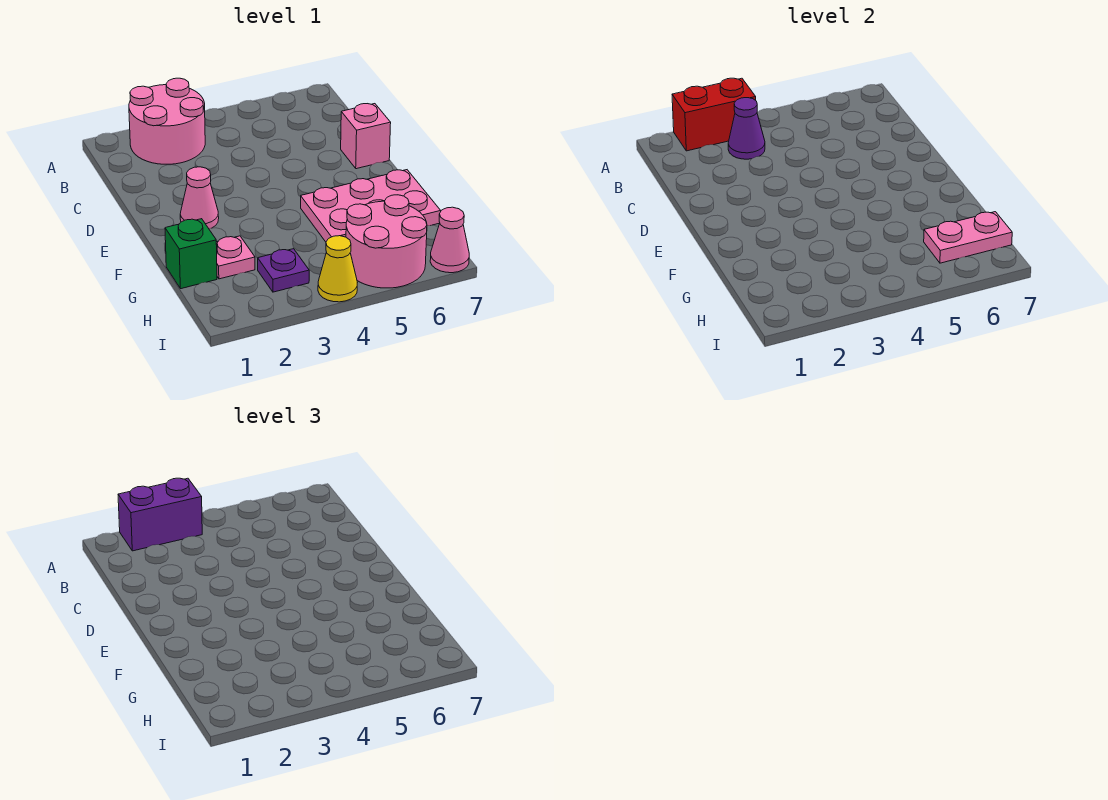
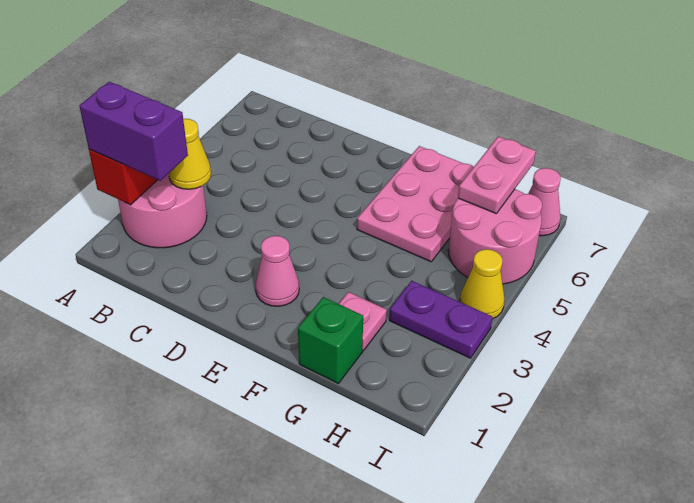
purple brick A2:A3 level 3 -> purple brick A2:B2 level 3
purple cone B3 level 2 -> yellow cone B3 level 2
pink brick D7 level 1 -> none
purple plate H3 level 1 -> purple plate H3:I3 level 1

